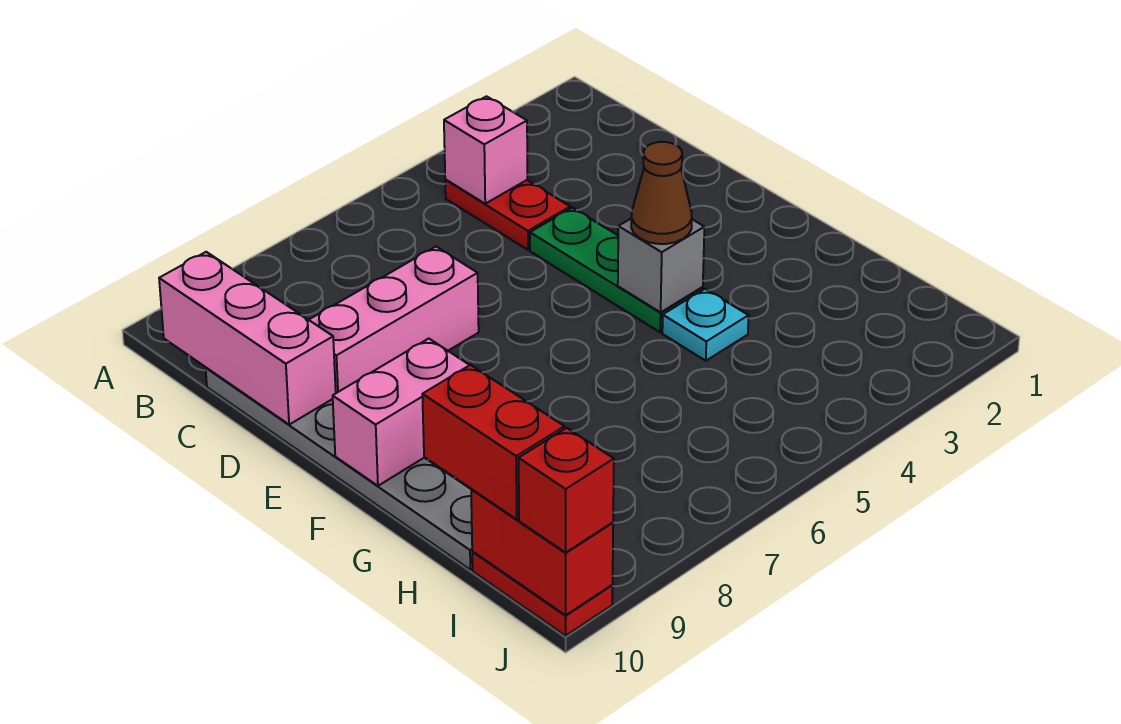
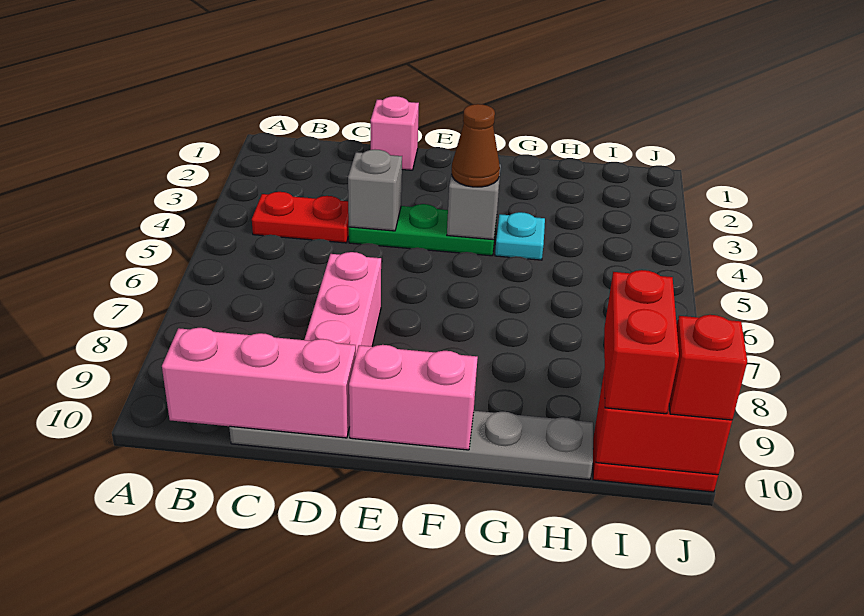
pink brick B4 level 2 -> pink brick D1 level 1
none -> grey brick D4 level 2
pink brick F9:F10 level 2 -> pink brick E10:F10 level 2
red brick H10:I10 level 3 -> red brick I9:I10 level 3

